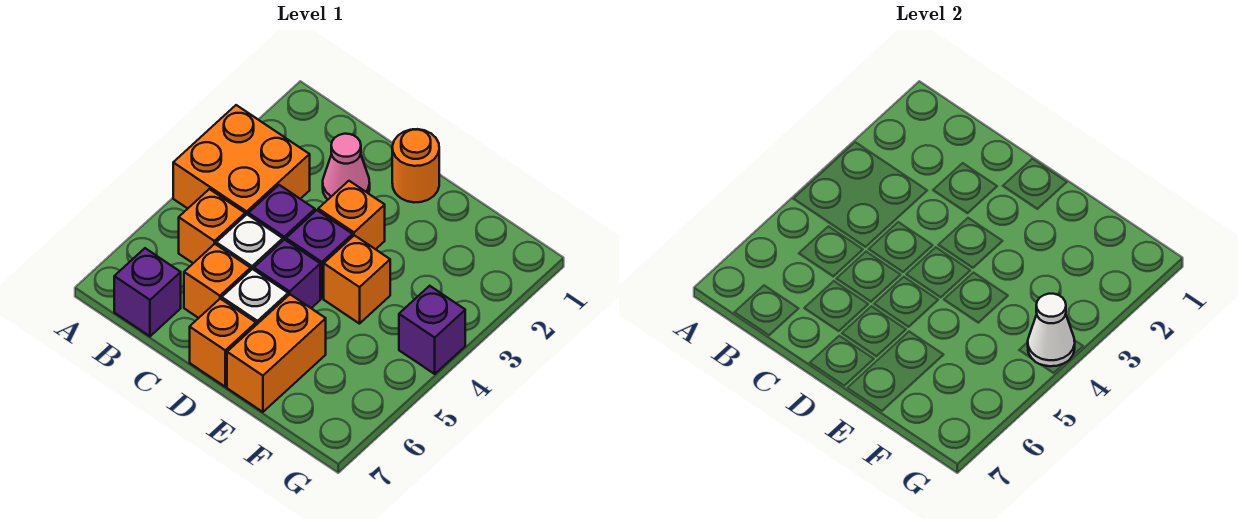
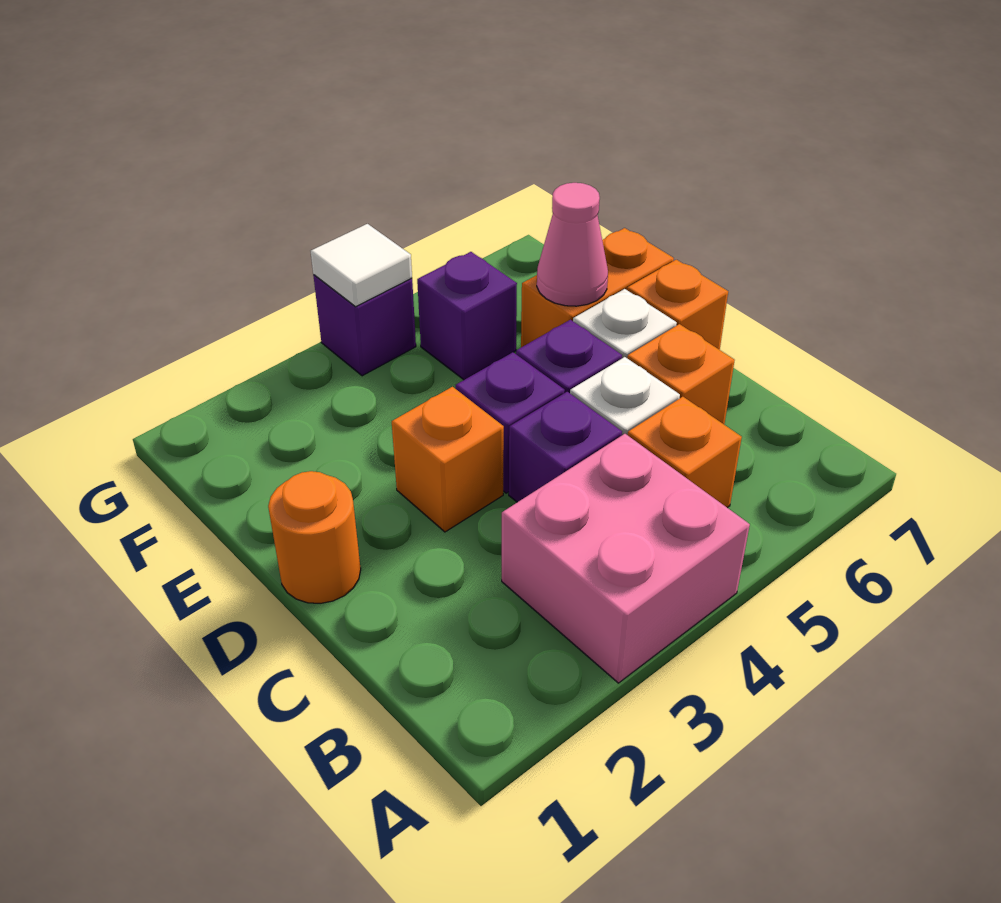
orange brick A3:B4 level 1 -> pink brick A3:B4 level 1
purple brick B7 level 1 -> purple brick F5 level 1
pink cone C2 level 1 -> pink cone E6 level 2
orange brick E4 level 1 -> none
white cone G4 level 2 -> white tile G4 level 2

